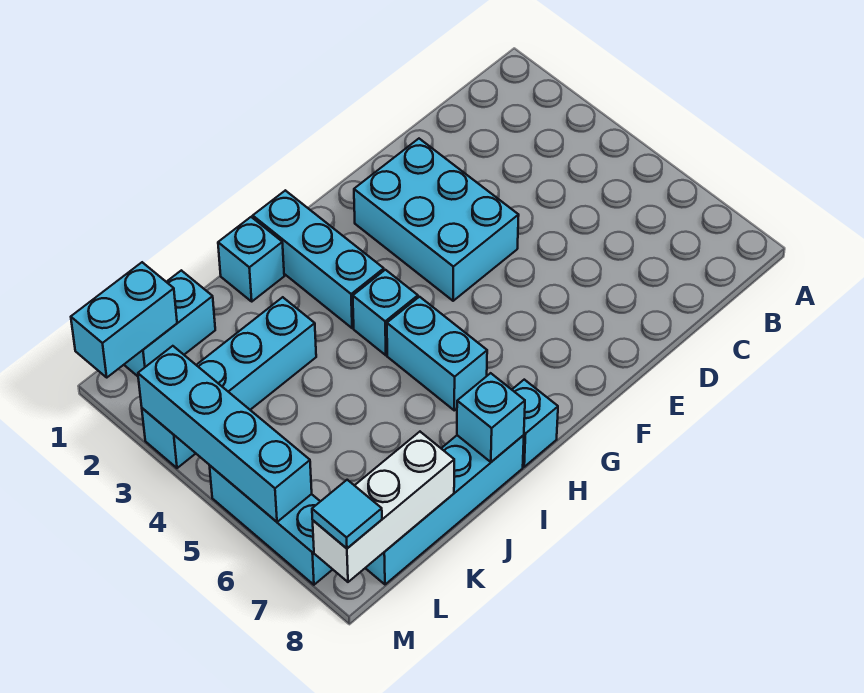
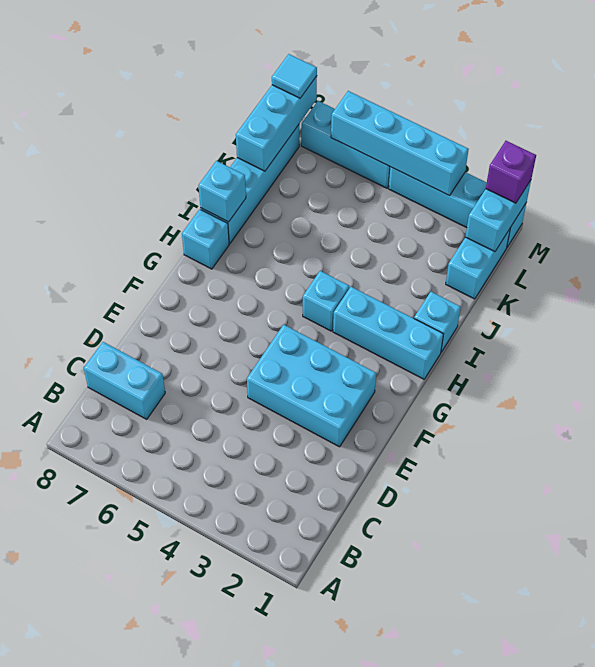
cyan brick H5:H6 level 1 -> cyan brick C7:C8 level 1
cyan brick J3:M3 level 1 -> cyan brick M1:M4 level 1
white brick K8:M8 level 2 -> cyan brick K8:M8 level 2
none -> purple brick M1 level 3

